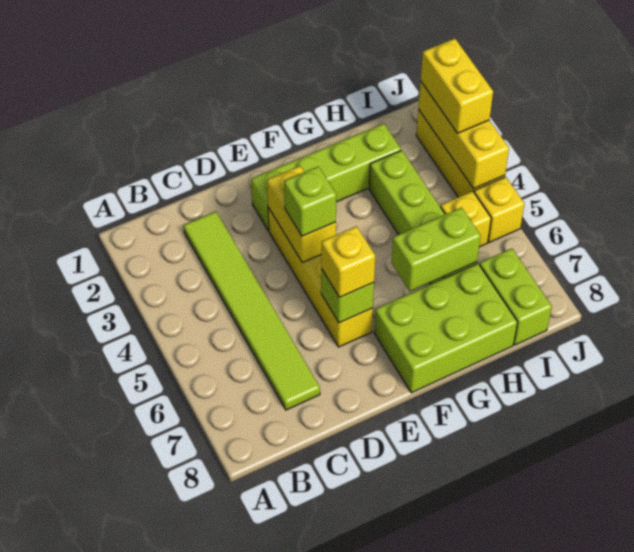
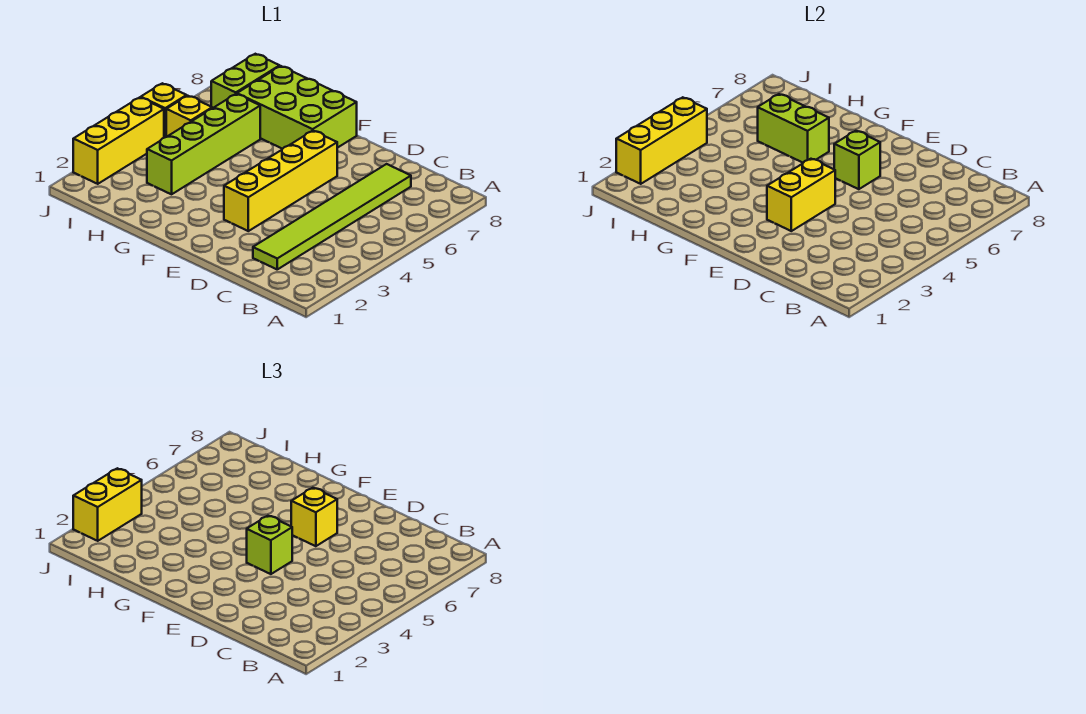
lime brick E2:H2 level 1 -> none

